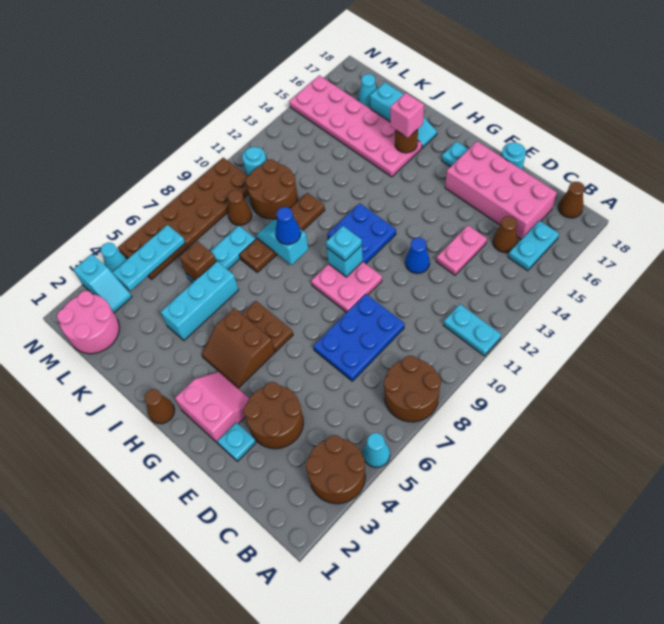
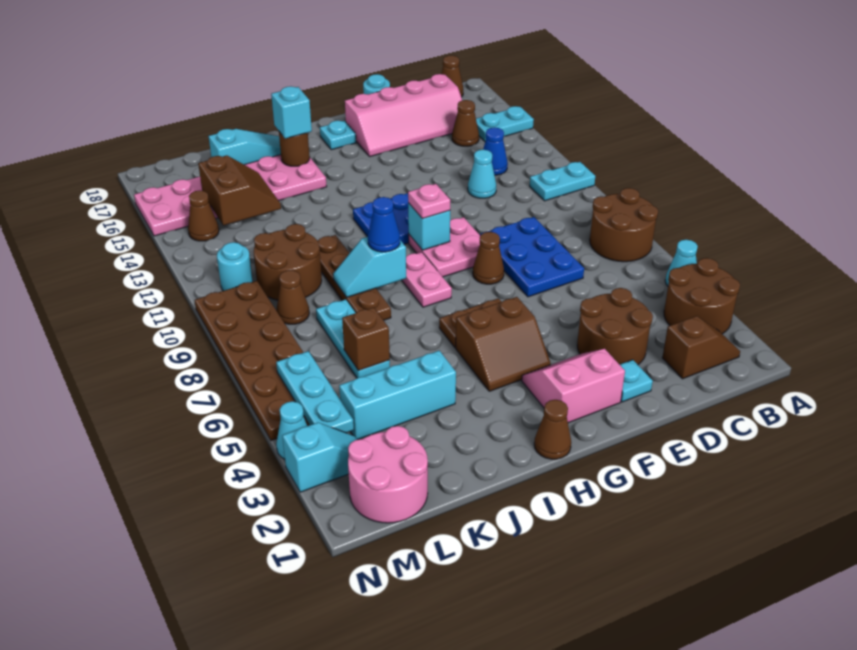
none -> brown slope B2:C2 level 1 top C
cyan plate B15:B16 level 1 -> cyan plate A15:B15 level 1
pink brick C16:F17 level 1 -> pink slope C16:F17 level 1 top 17
pink plate D13:D14 level 1 -> pink plate H8:H9 level 1
blue cone E12 level 1 -> blue cone C13 level 1
none -> brown cone F8 level 1
cyan plate G10 level 3 -> pink plate G10 level 3
pink brick I16 level 3 -> cyan brick I16 level 3
cyan brick J4:J6 level 1 -> cyan brick J4:L4 level 1
none -> brown slope K14:L15 level 2 top L
cyan cone L17 level 1 -> cyan cone D12 level 1
none -> brown cone M14 level 1

